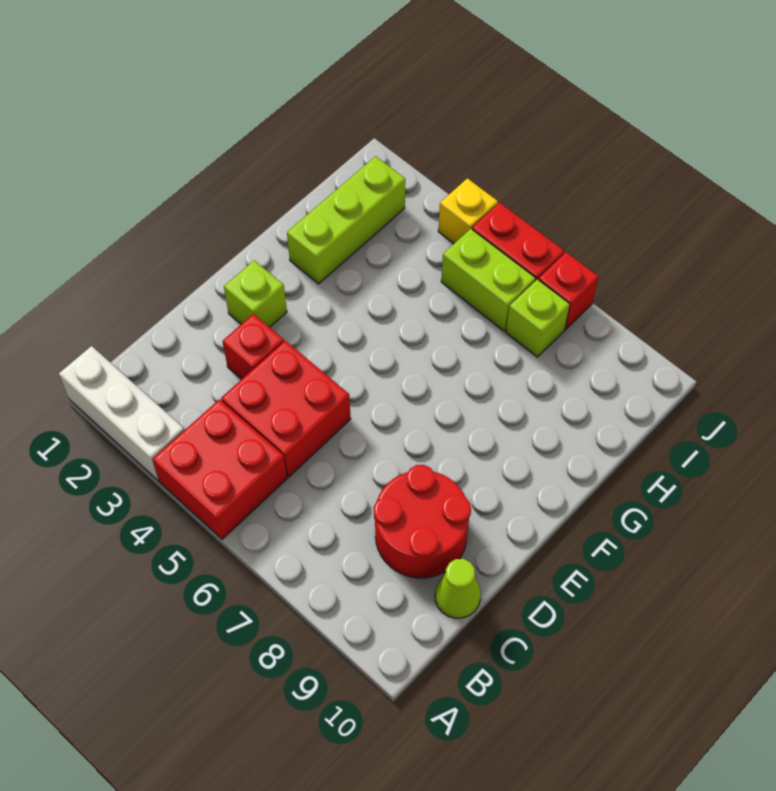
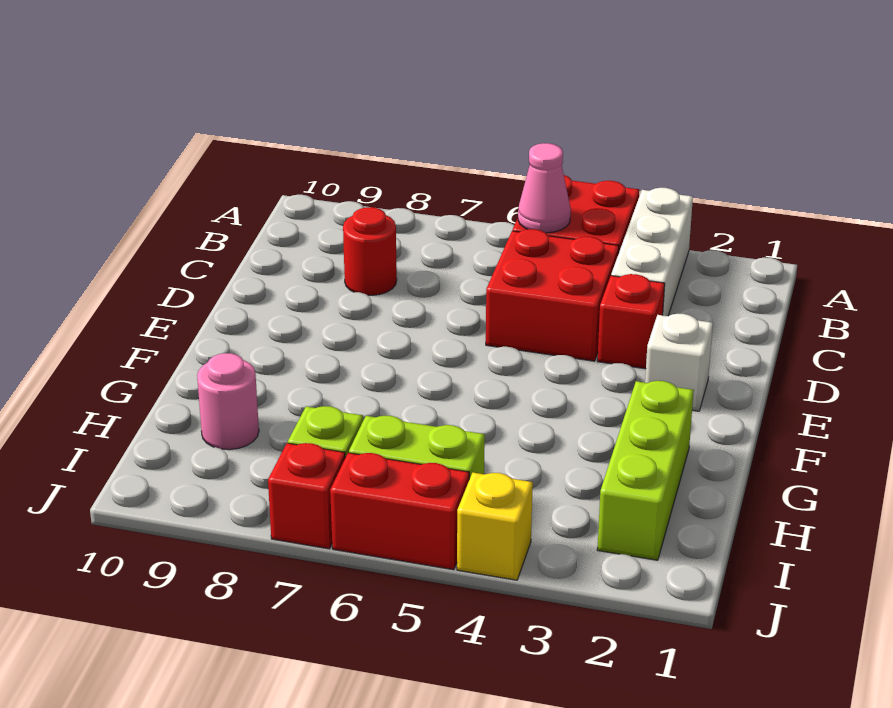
white brick A1:A3 level 1 -> white brick A3:C3 level 1
none -> pink cone B5 level 2
red round brick C8:D9 level 1 -> red round brick C8 level 1
lime cone C10 level 1 -> none
lime brick E2 level 1 -> white brick E2 level 1
none -> pink round brick H9 level 1

